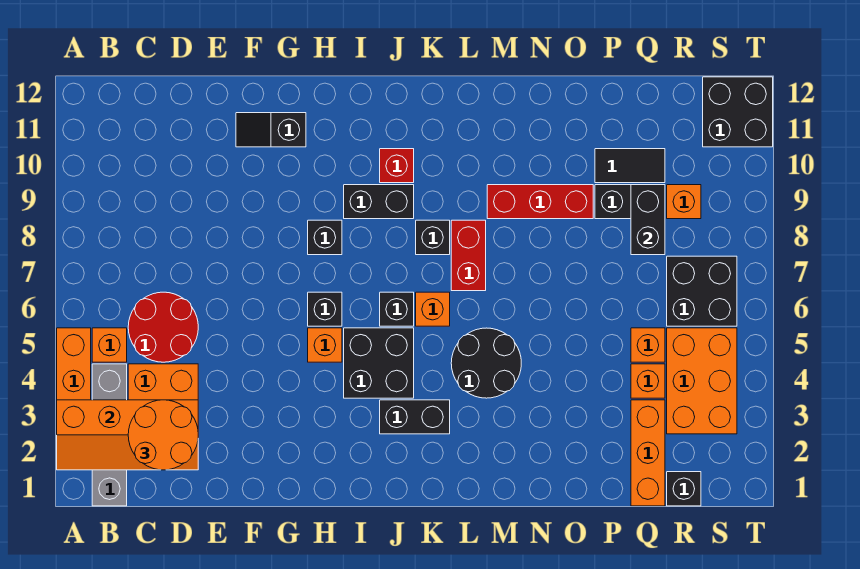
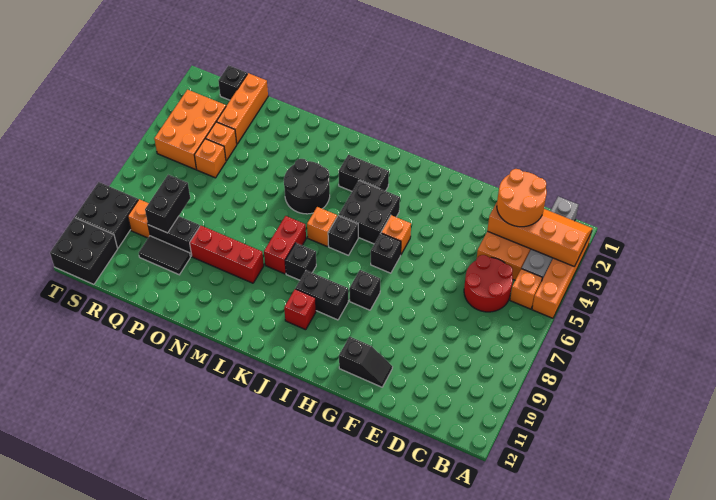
black brick R6:S7 level 1 -> black brick S9:T10 level 1

